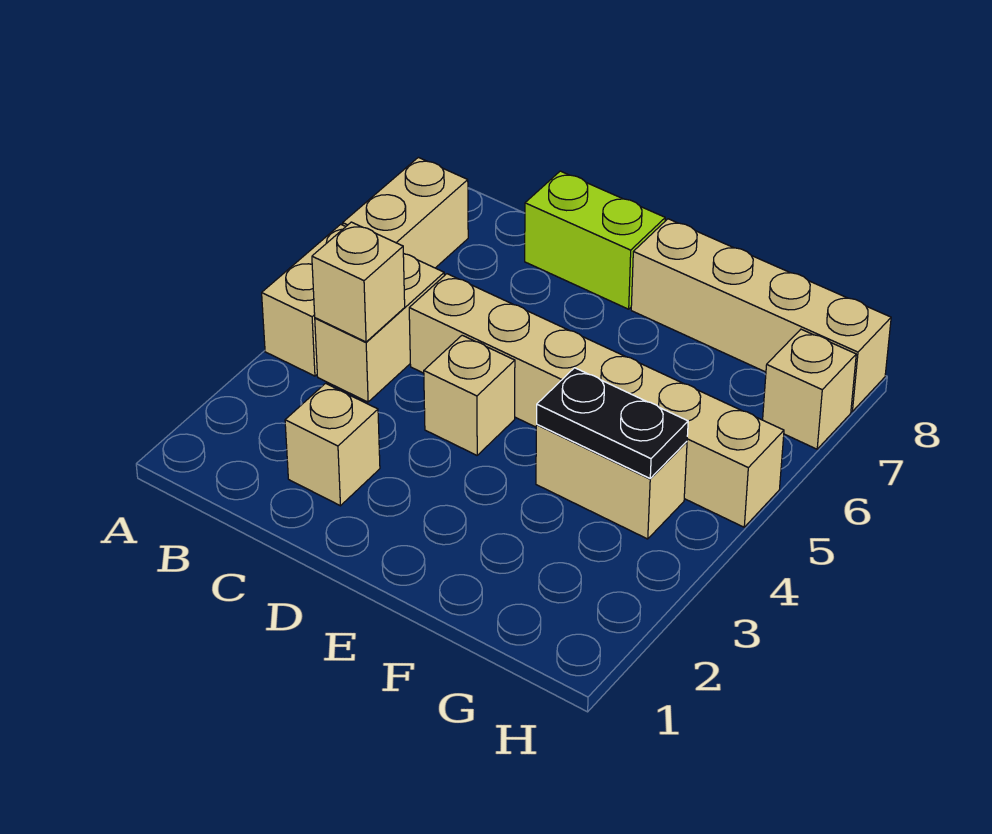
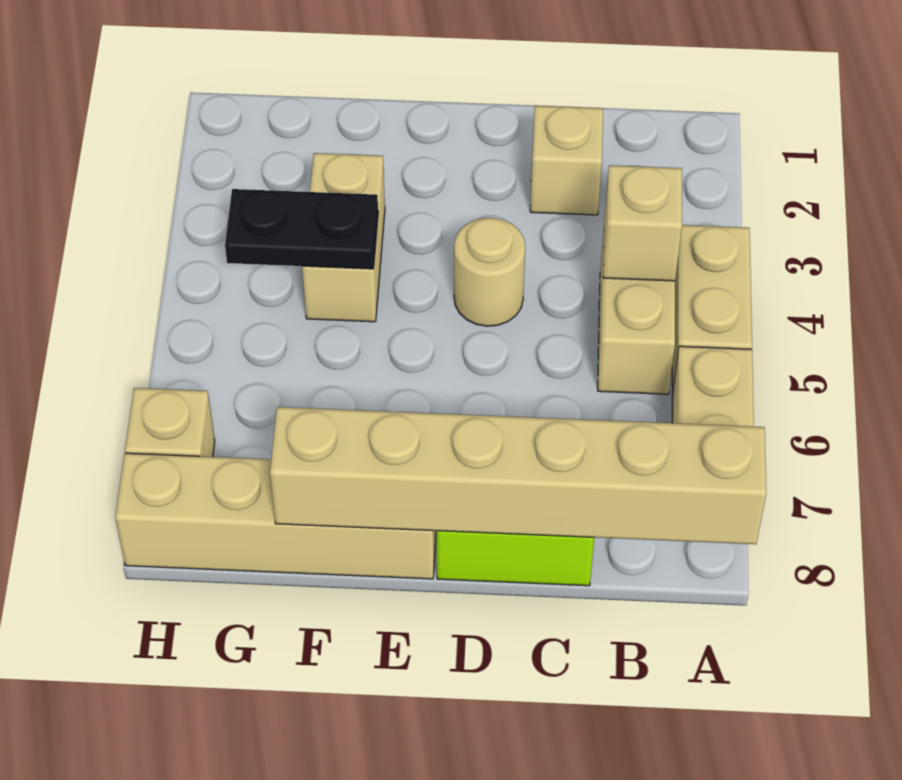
tan brick C5:H5 level 1 -> tan brick A8:F8 level 2
tan brick D4 level 1 -> tan round brick D4 level 1
tan brick F4:G4 level 1 -> tan brick F3:F4 level 1

